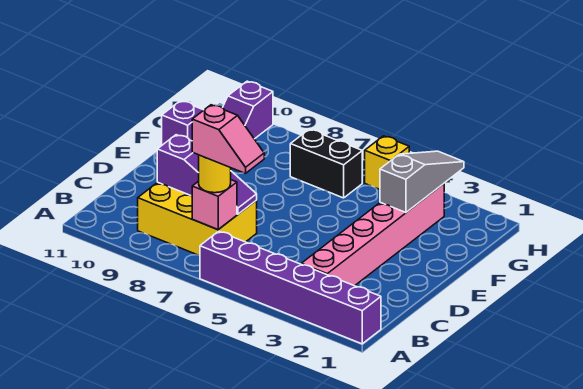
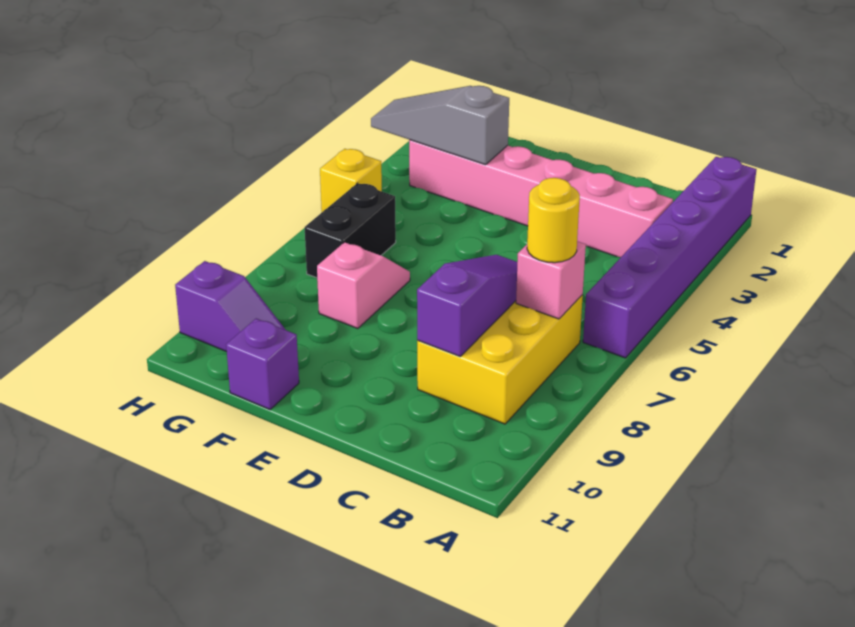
pink slope B6:B7 level 4 top 7 -> pink slope F7:F8 level 1 top 8

